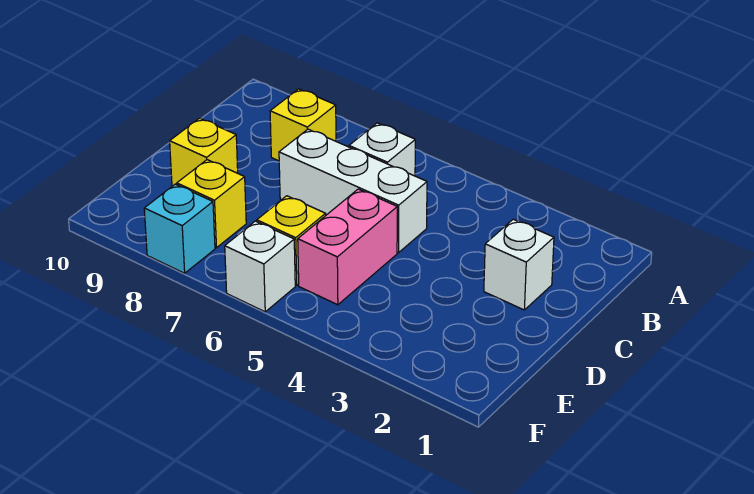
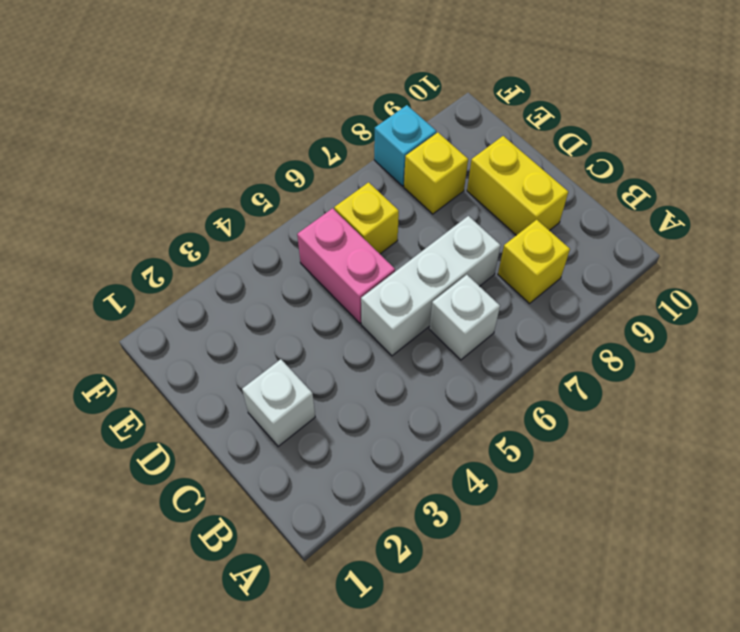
yellow brick D9 level 1 -> yellow brick C9:D9 level 1
white brick F6 level 1 -> none

